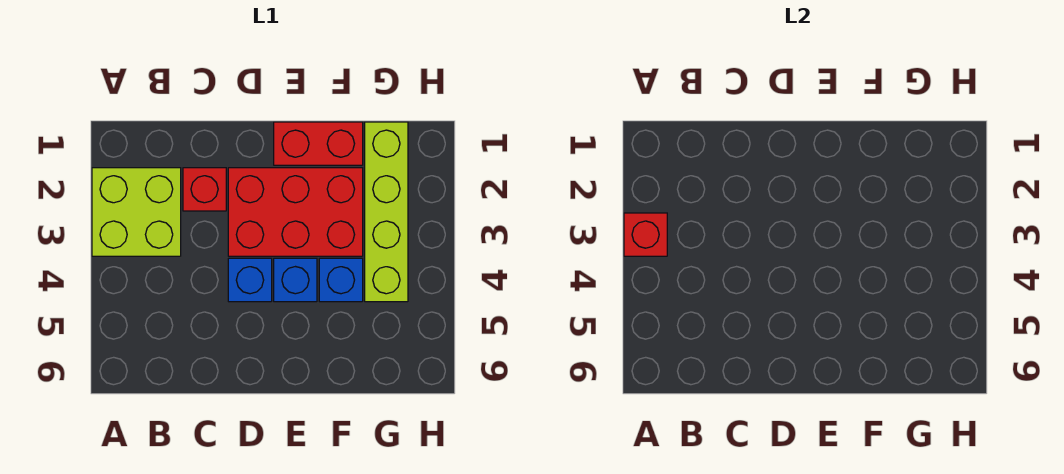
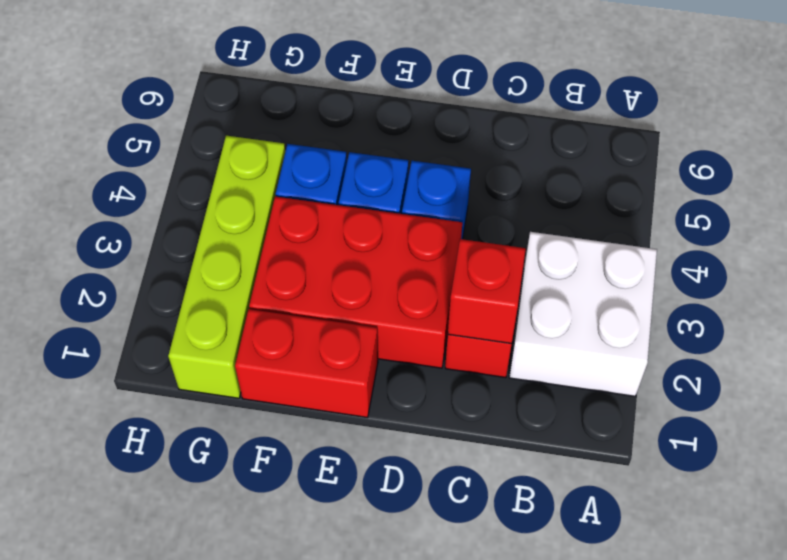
lime brick A2:B3 level 1 -> white brick A2:B3 level 1
red brick A3 level 2 -> red brick C2 level 2

